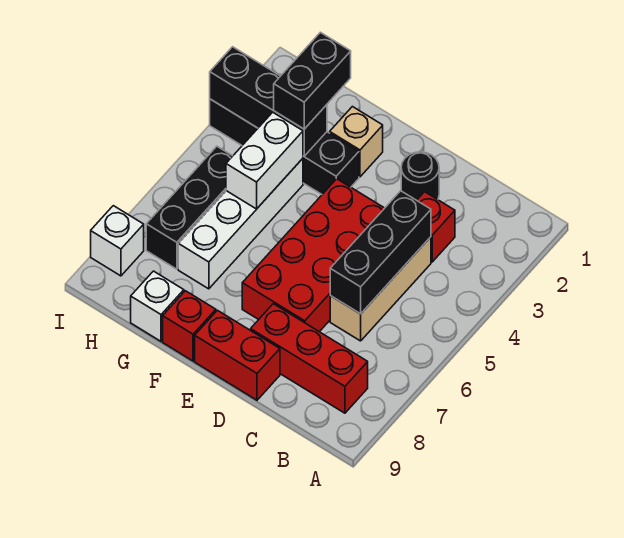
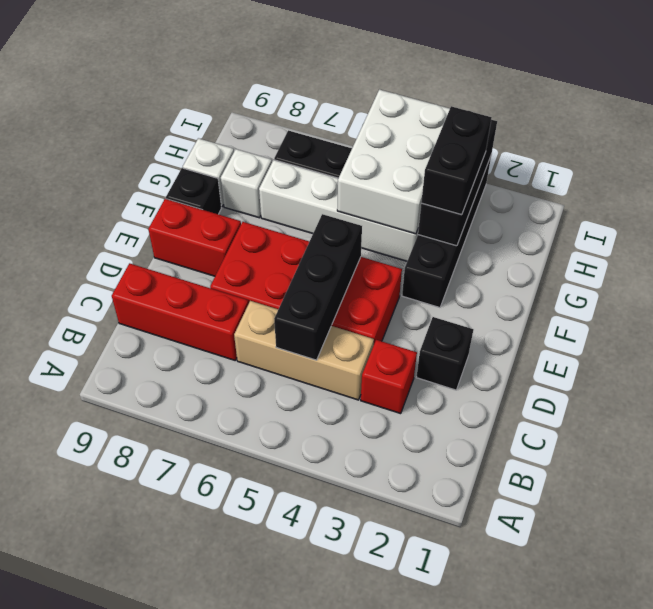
red brick B8:D8 level 1 -> red brick C7:C9 level 1
black brick C4:C6 level 2 -> black brick C5:E5 level 2
black round brick D2 level 1 -> black brick D2 level 1
red brick D9:E9 level 1 -> red brick E8:E9 level 1
tan brick F2 level 1 -> none
red brick F9 level 1 -> black brick F9 level 1
black brick G2:G3 level 3 -> black brick G3:H3 level 3
white brick G4:G5 level 2 -> white brick G4:I5 level 2
white brick I8 level 1 -> white brick G8 level 1

